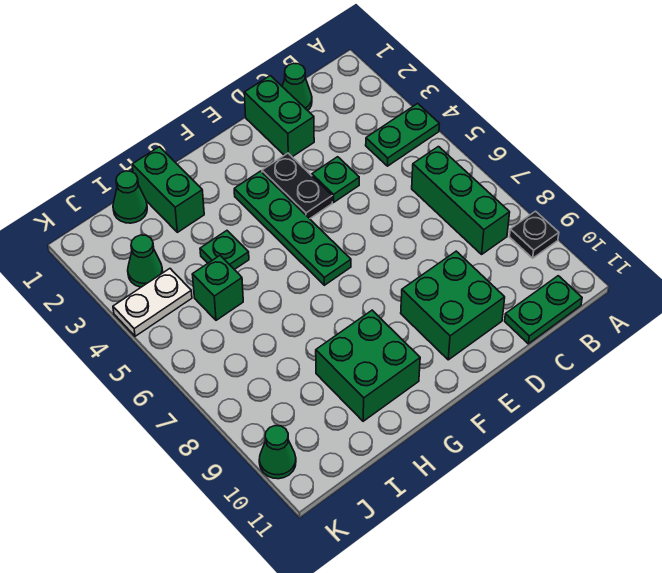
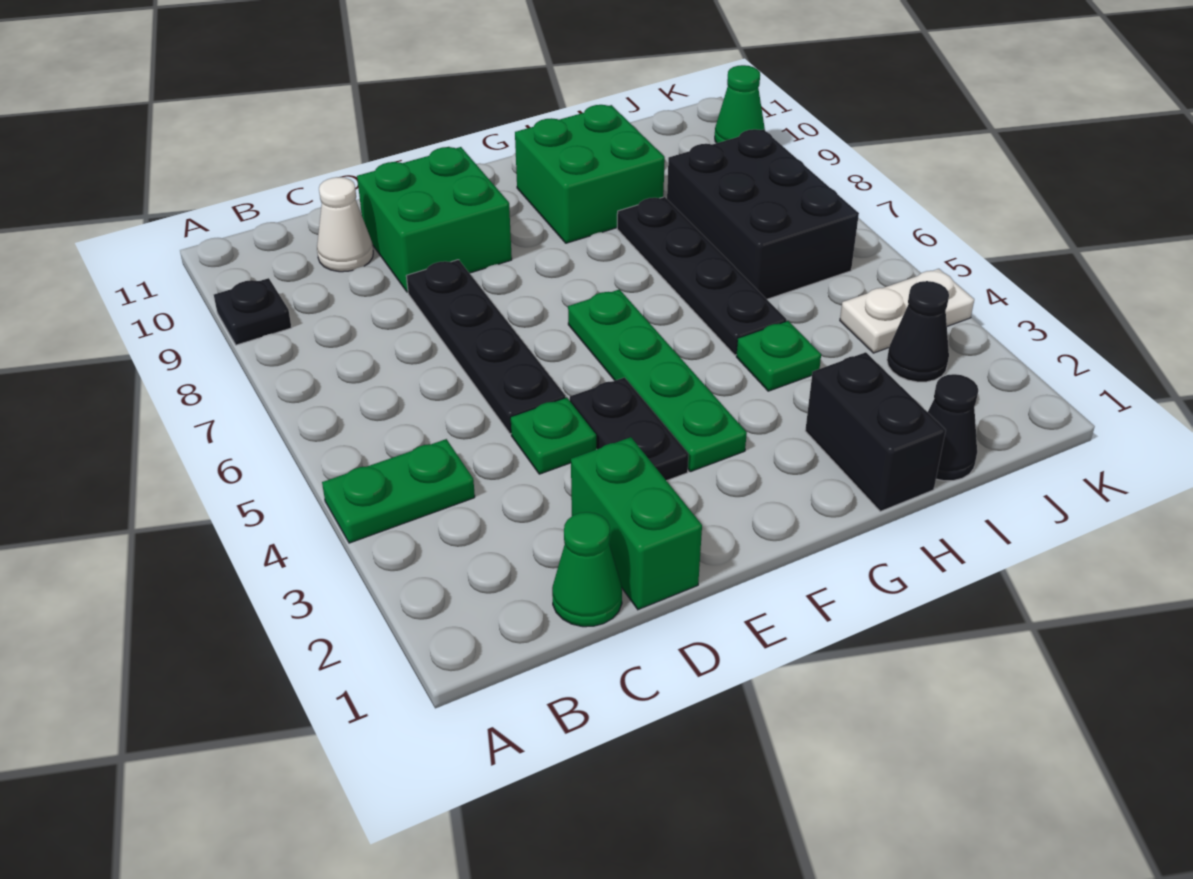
green brick B6:B8 level 1 -> none
green plate B11:C11 level 1 -> none
none -> white cone C10 level 1
none -> black plate D5:D8 level 1
green brick H1:H2 level 1 -> black brick H1:H2 level 1
none -> black plate H5:H8 level 1
green cone I1 level 1 -> black cone I1 level 1
green brick I5 level 1 -> none
none -> black brick I6:J8 level 1
green cone J3 level 1 -> black cone J3 level 1

